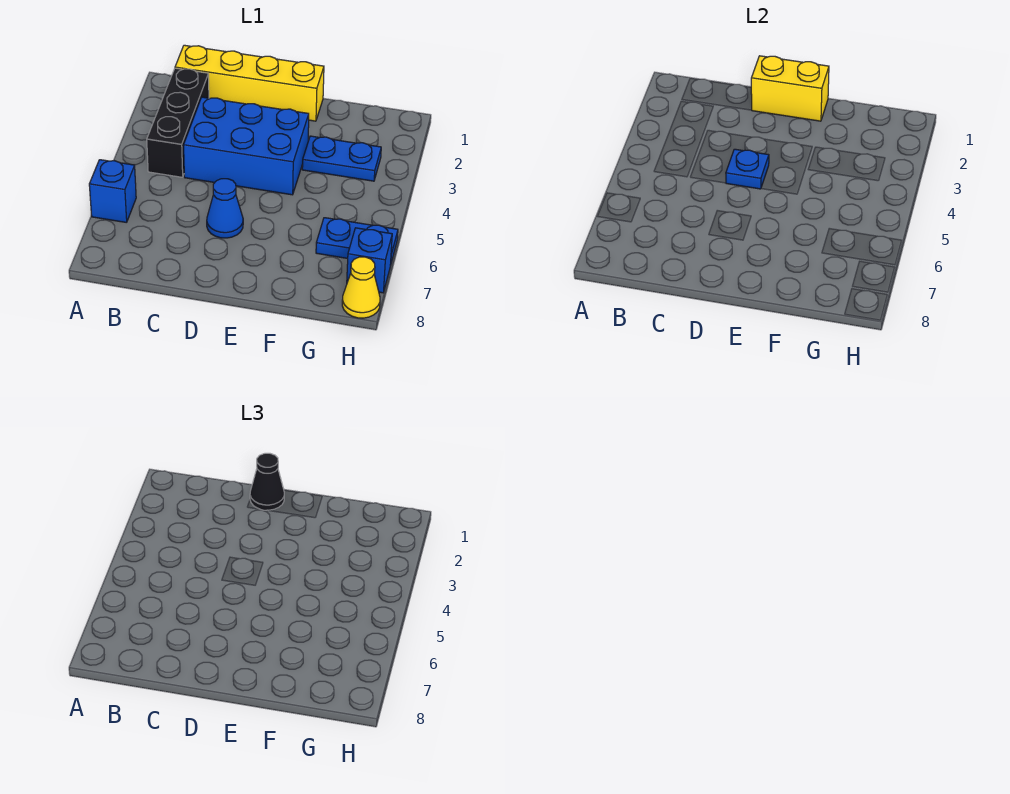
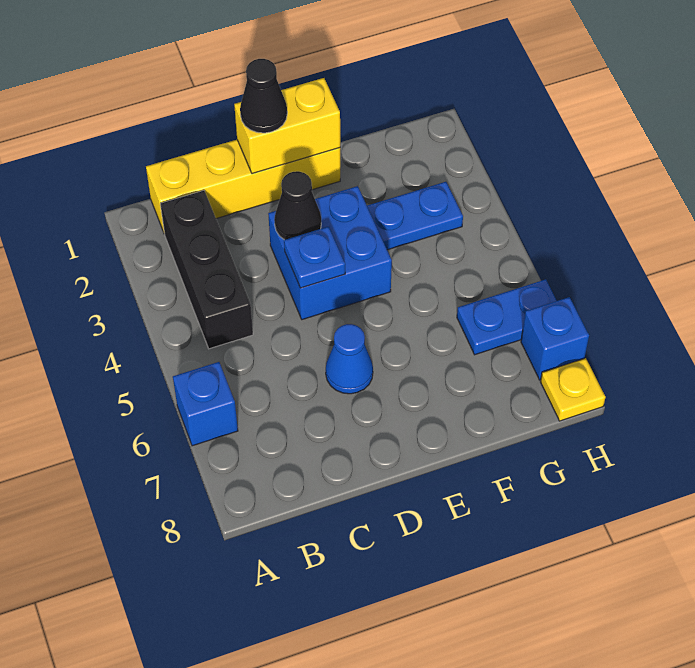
blue brick C3:E4 level 1 -> blue brick D3:E4 level 1
none -> black cone D3 level 2
yellow cone H8 level 1 -> yellow plate H8 level 1

